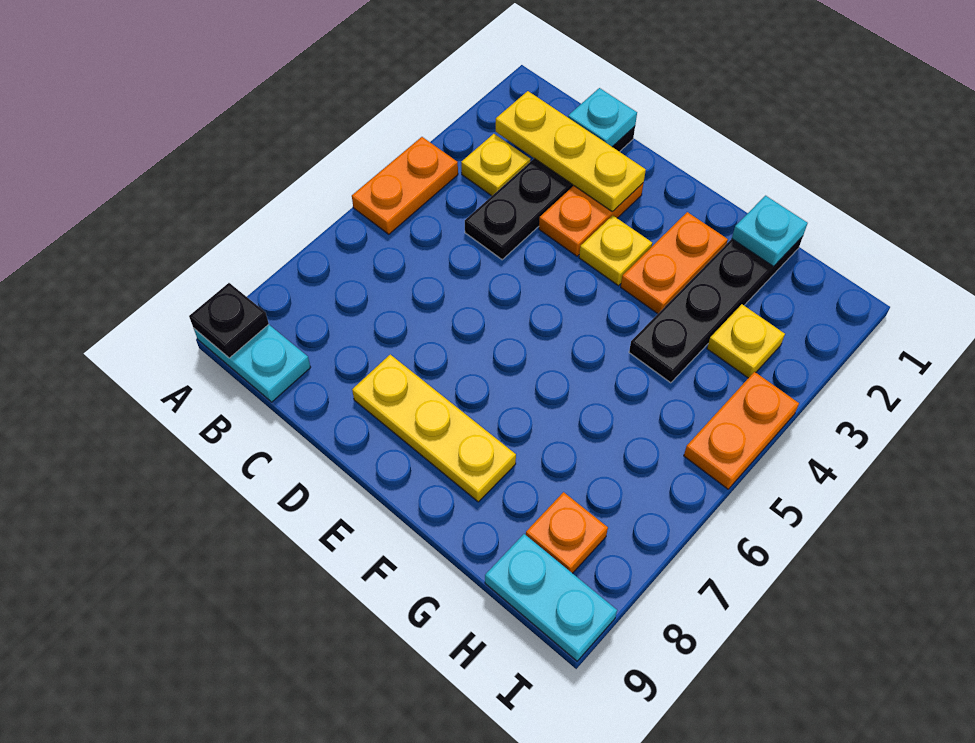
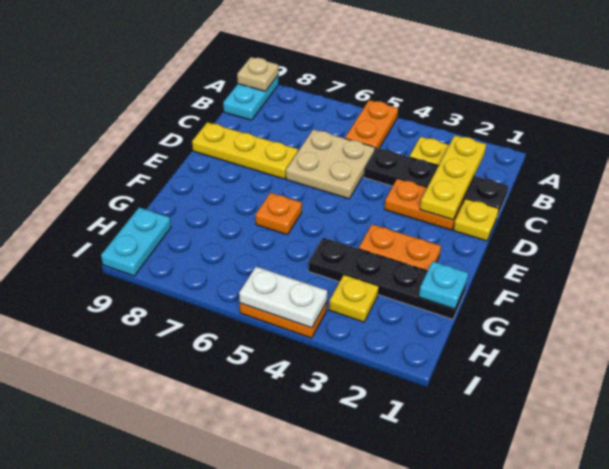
orange plate A4:A5 level 1 -> orange plate A5:B5 level 1
black plate A9 level 2 -> tan plate A9 level 2
cyan plate C1 level 2 -> none
none -> tan plate C5:D6 level 1
yellow plate D8:F8 level 1 -> yellow plate D7:D9 level 1
yellow plate E3 level 1 -> yellow plate D1 level 1
orange plate H8 level 1 -> orange plate F6 level 1
none -> white plate I4:I5 level 2

